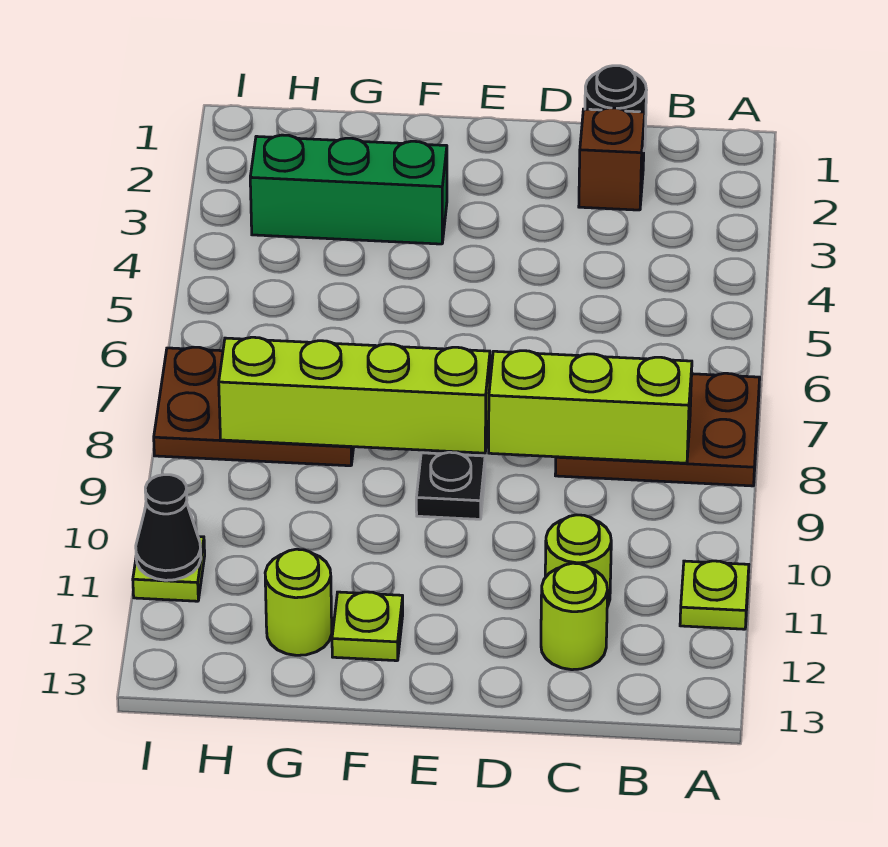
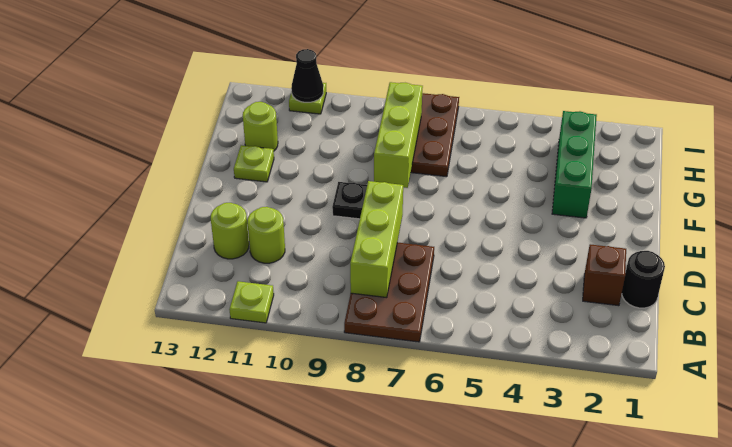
lime brick E8:H8 level 2 -> lime brick F8:H8 level 2

